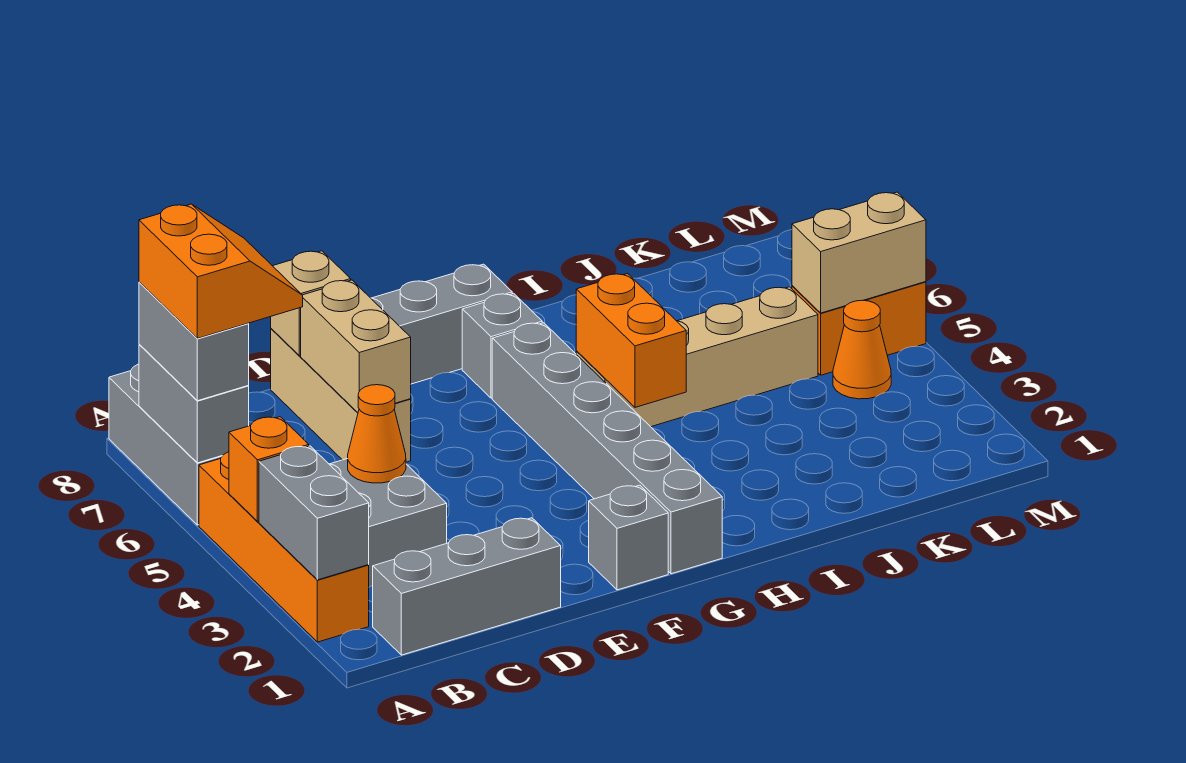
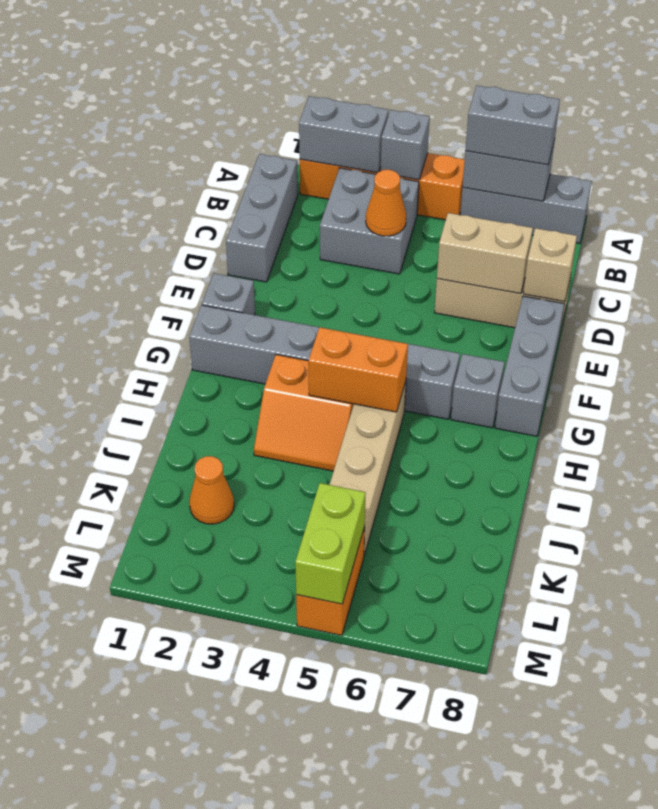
orange brick A4 level 2 -> grey brick A4 level 2
orange slope A6:B7 level 4 top A -> orange slope H3:I4 level 1 top H
orange cone L4 level 1 -> orange cone K2 level 1
tan brick L5:M5 level 2 -> lime brick L5:M5 level 2

